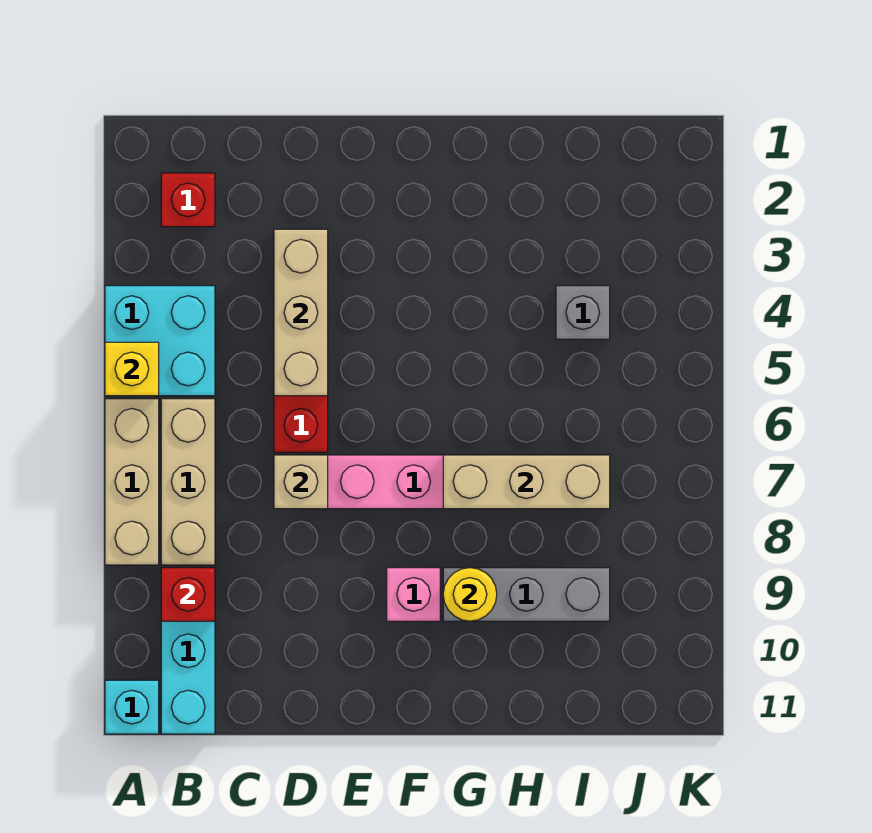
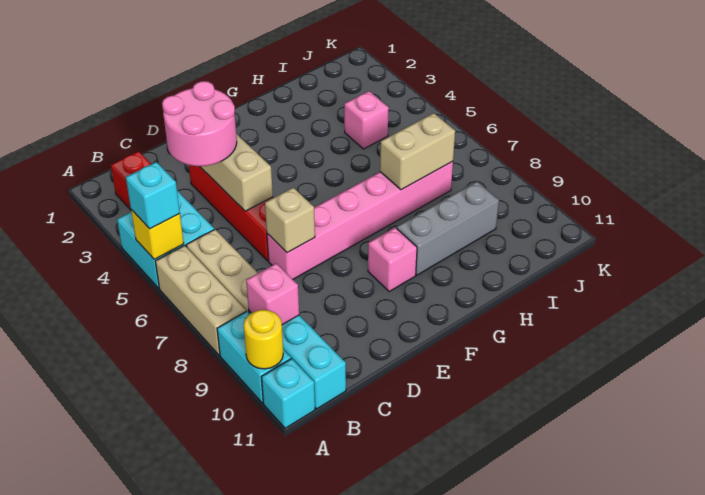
none -> cyan brick A5 level 3
none -> cyan brick A9:A10 level 1
red brick B9 level 2 -> pink brick B9 level 2
none -> pink round brick C3:D4 level 3
tan brick G7:I7 level 2 -> tan brick H7:I7 level 2
yellow round brick G9 level 2 -> yellow round brick A10 level 2
grey brick I4 level 1 -> pink brick I4 level 1

